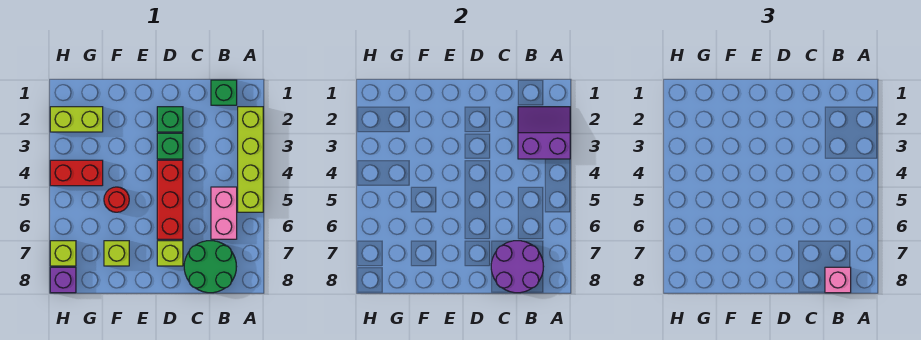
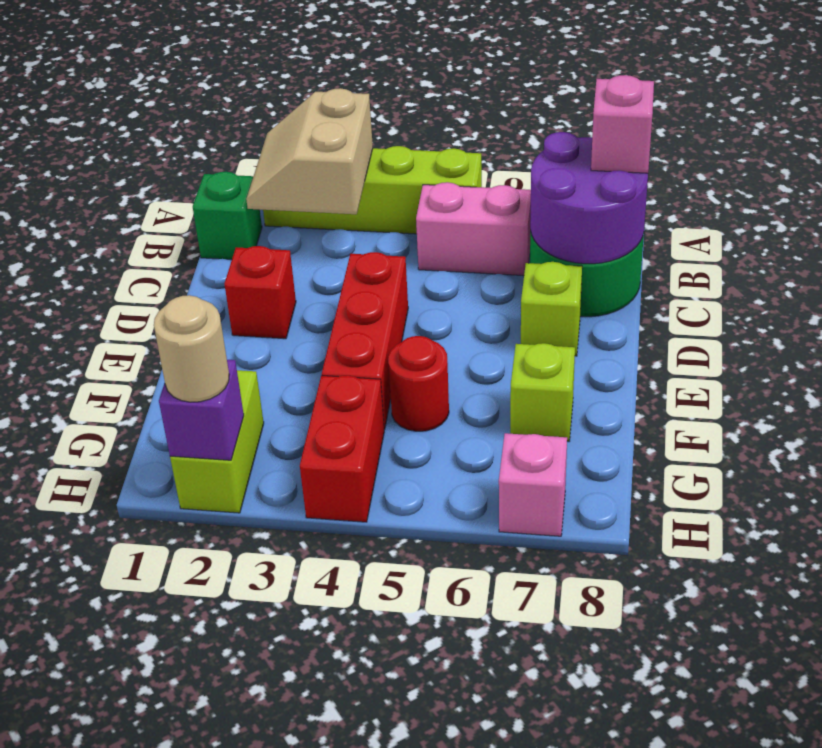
purple slope A2:B3 level 2 top 3 -> tan slope A2:B3 level 2 top 3
green brick D2 level 1 -> red brick D2 level 1
green brick D3 level 1 -> none
red brick D4:D6 level 1 -> red brick D4:F4 level 1
none -> tan round brick H2 level 3
lime brick H7 level 1 -> pink brick H7 level 1
purple brick H8 level 1 -> purple brick H2 level 2

